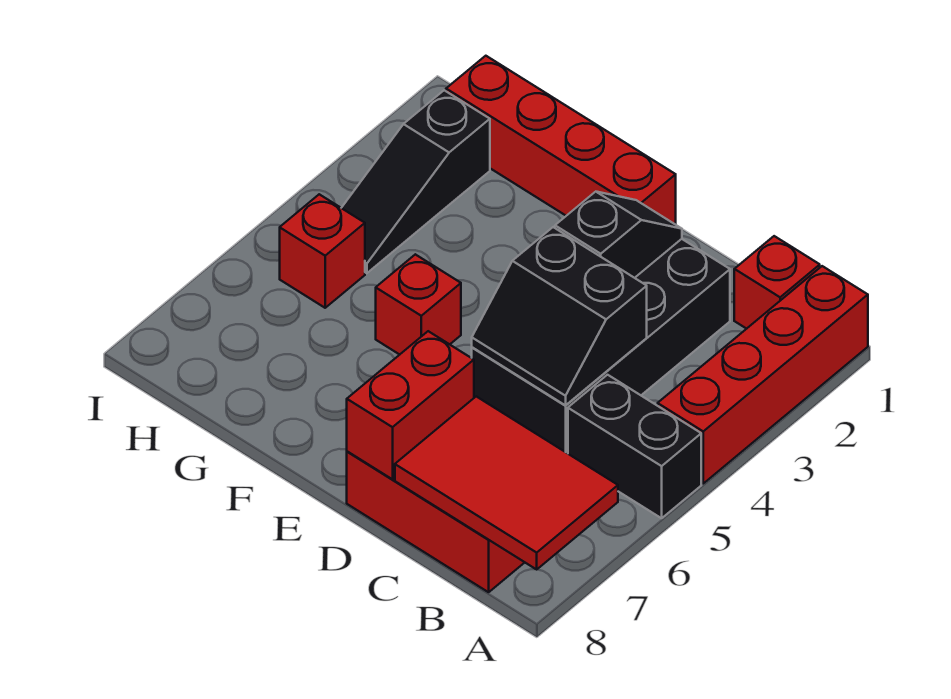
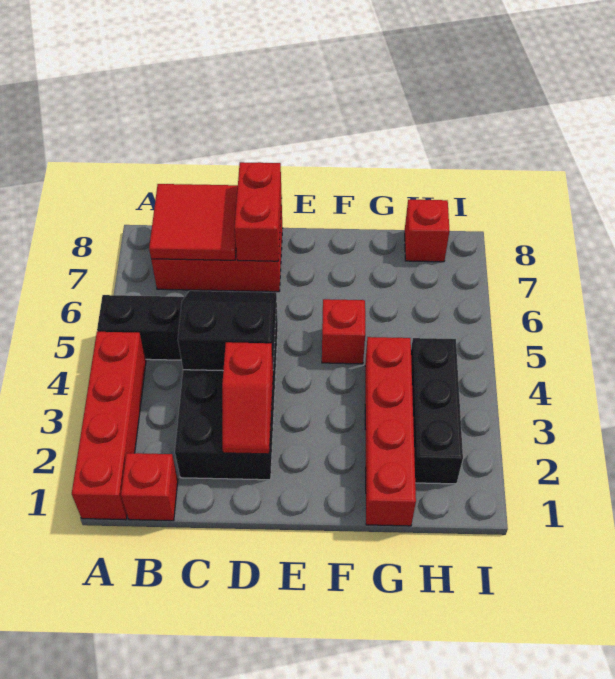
red tile A7:C8 level 2 -> red tile B7:C8 level 2
black slope D2:D3 level 2 top 3 -> red slope D2:D3 level 2 top 3
red brick E1:H1 level 1 -> red brick G1:G4 level 1
black slope H2:H4 level 1 top 2 -> black brick H2:H4 level 1
red brick H5 level 1 -> red brick H8 level 1

